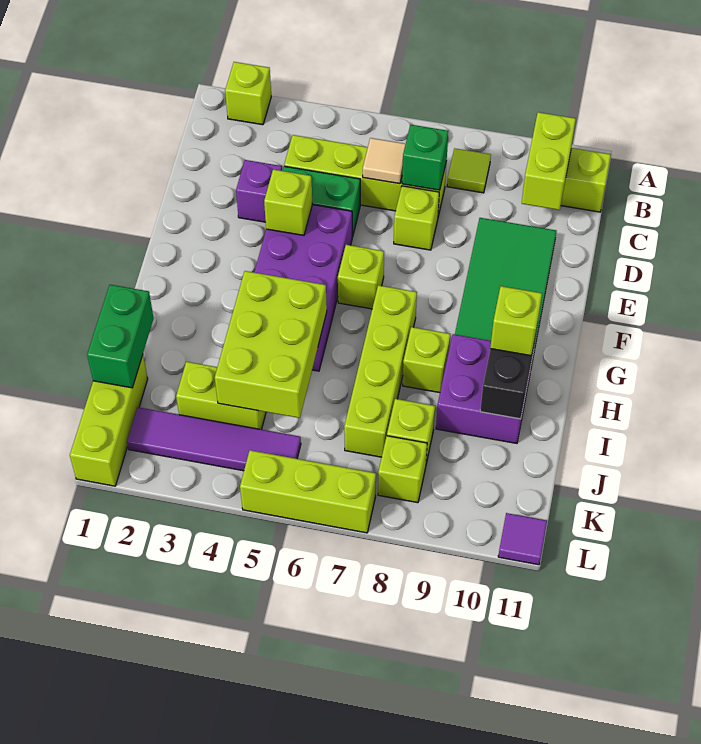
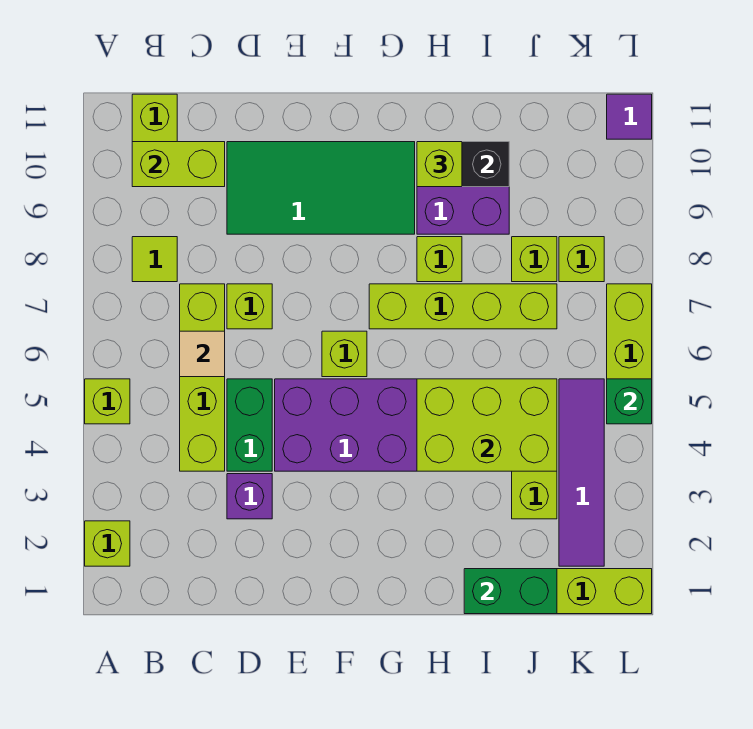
green brick C7 level 2 -> green brick L5 level 2
lime brick E4 level 2 -> lime brick A5 level 1

